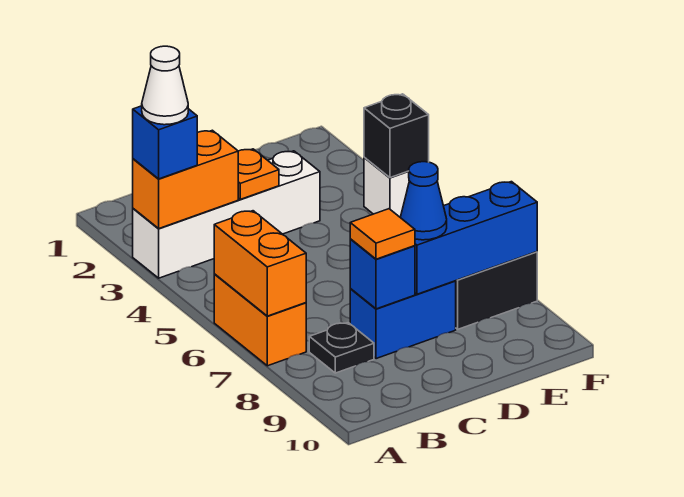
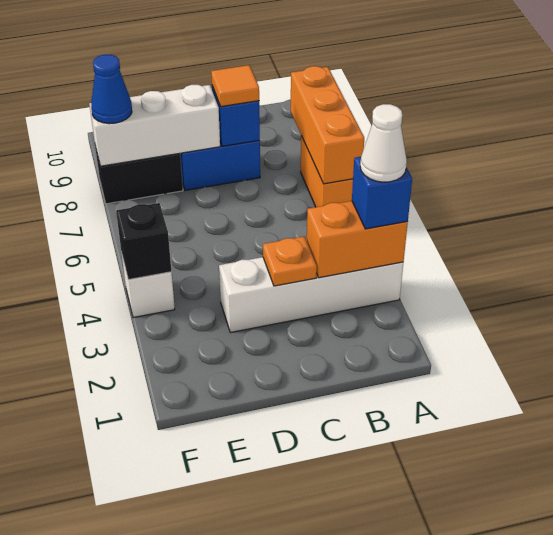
orange brick A6:A7 level 2 -> orange brick A6:A8 level 2
black plate B8 level 1 -> none
blue brick D8:F8 level 2 -> white brick D8:F8 level 2
blue cone D8 level 3 -> blue cone F8 level 3

